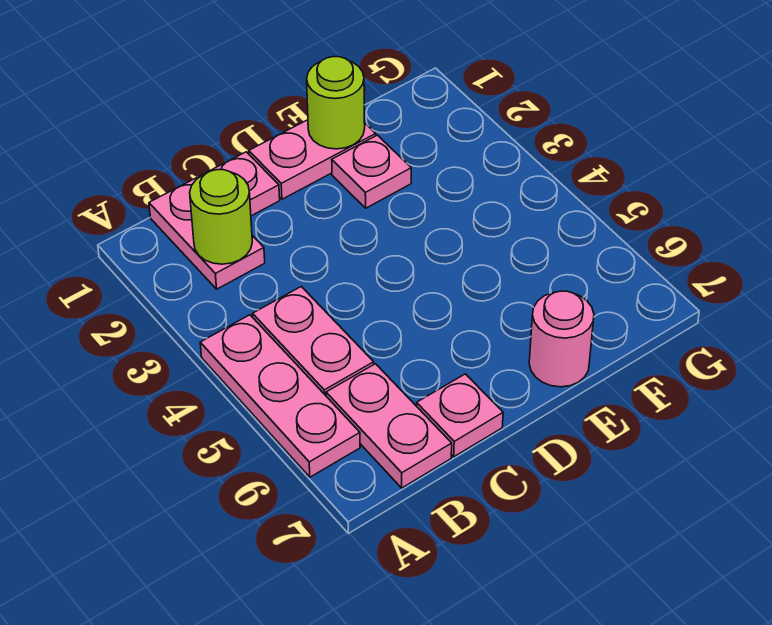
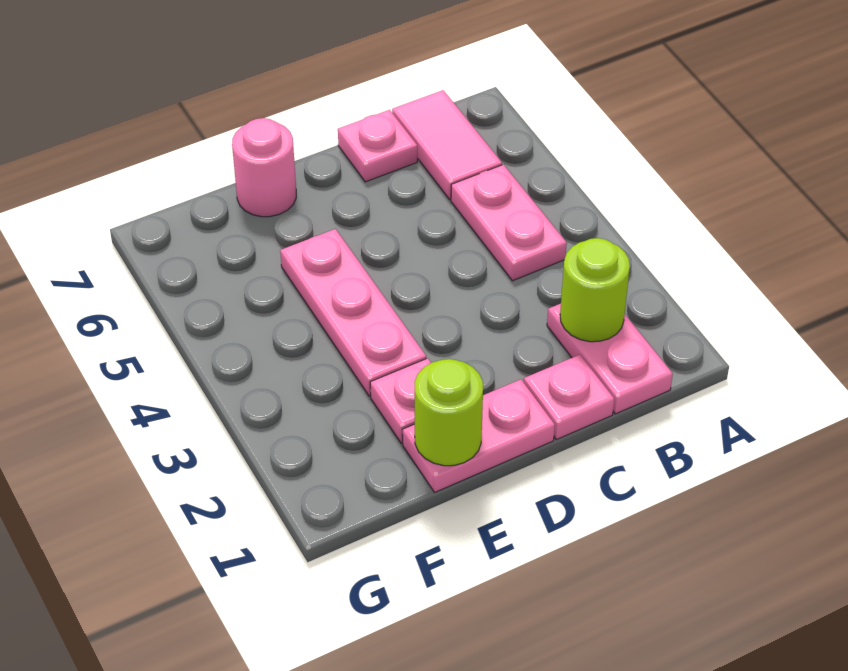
pink plate A4:A6 level 1 -> pink plate E3:E5 level 1
pink plate B6:B7 level 1 -> pink tile B6:B7 level 1

